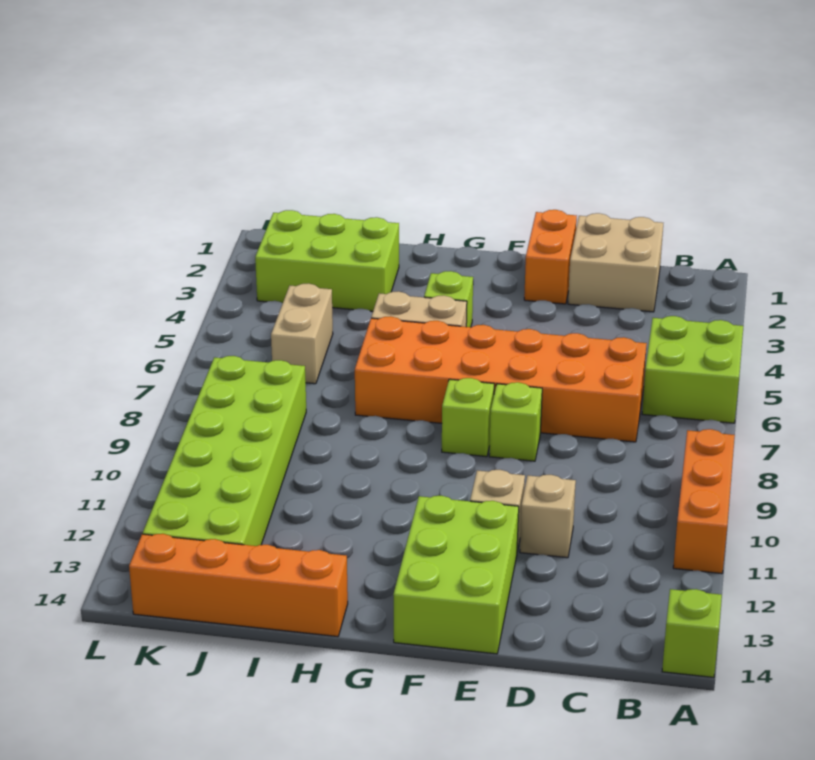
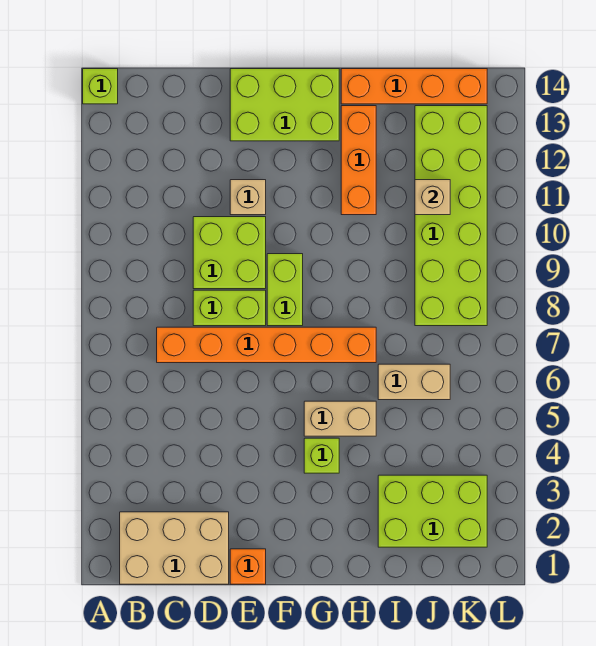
lime brick A5:B6 level 1 -> lime brick D9:E10 level 1
orange brick A9:A11 level 1 -> orange brick H11:H13 level 1
tan brick C1:D2 level 1 -> tan brick B1:D2 level 1
orange brick C6:H7 level 1 -> orange brick C7:H7 level 1
tan brick D11 level 1 -> tan brick J11 level 2
orange brick E1:E2 level 1 -> orange brick E1 level 1
lime brick E8 level 1 -> lime brick D8:E8 level 1
lime brick E12:F14 level 1 -> lime brick E13:G14 level 1
lime brick F8 level 1 -> lime brick F8:F9 level 1
tan brick J5:J6 level 1 -> tan brick I6:J6 level 1

